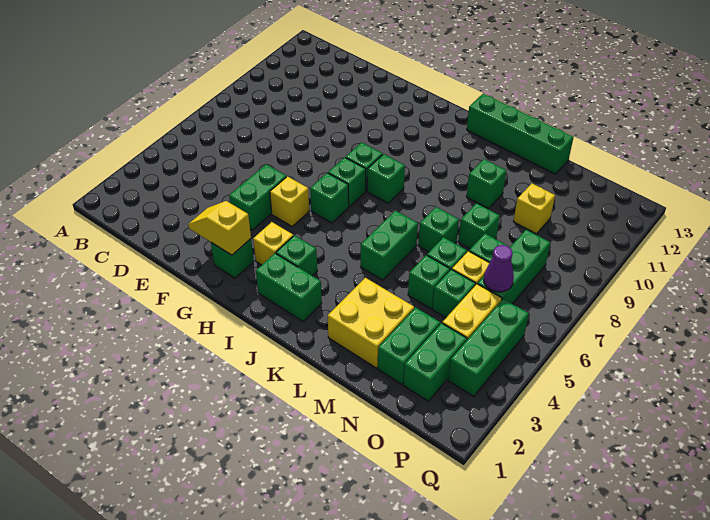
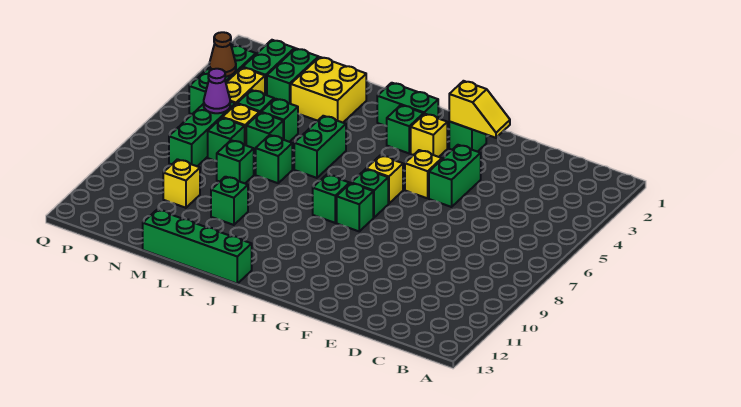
green brick H6 level 1 -> yellow brick H6 level 1
none -> brown cone P4 level 2

